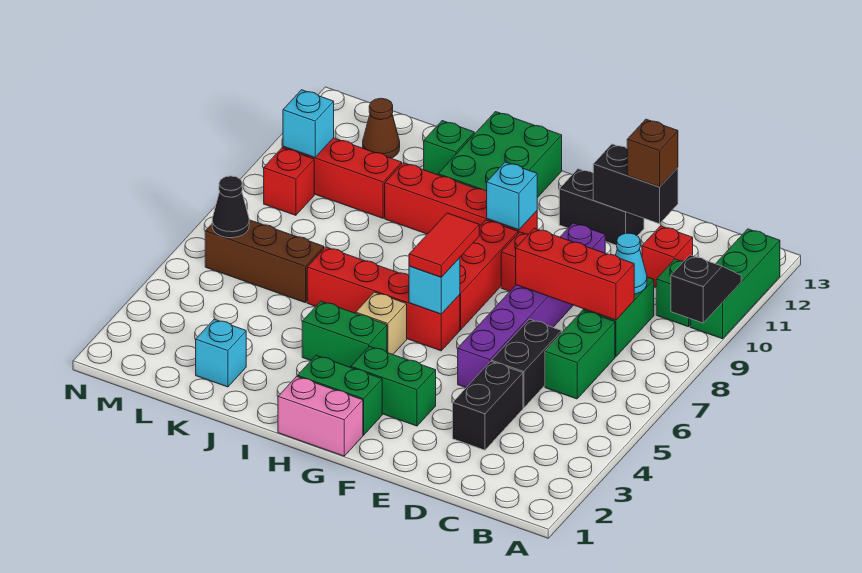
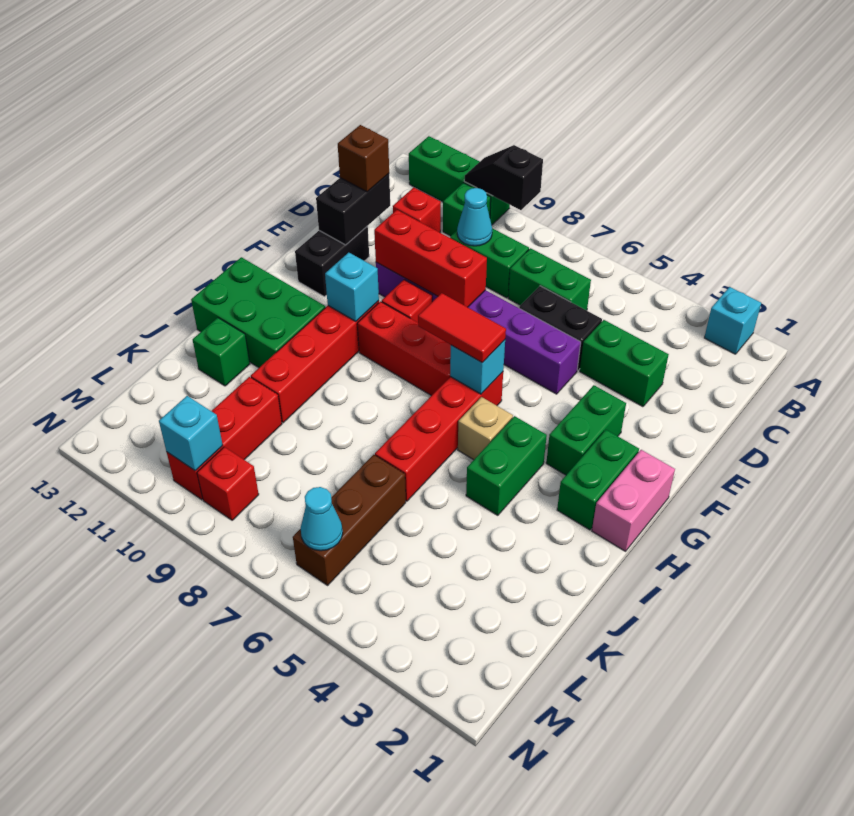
red brick C8:E8 level 2 -> red brick E8:E10 level 2
black brick D3:D4 level 1 -> green brick D3:D4 level 1
cyan brick K2 level 1 -> cyan brick A2 level 1
brown cone L12 level 1 -> none
black cone M6 level 2 -> cyan cone M6 level 2

